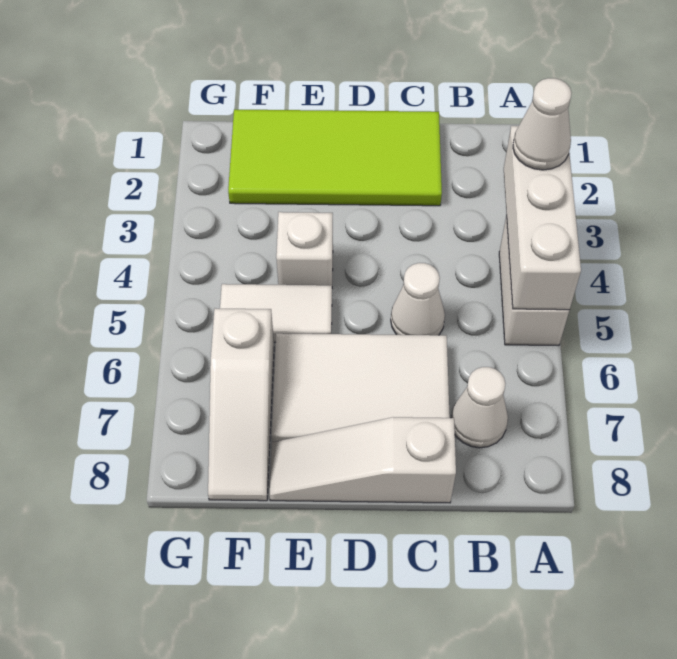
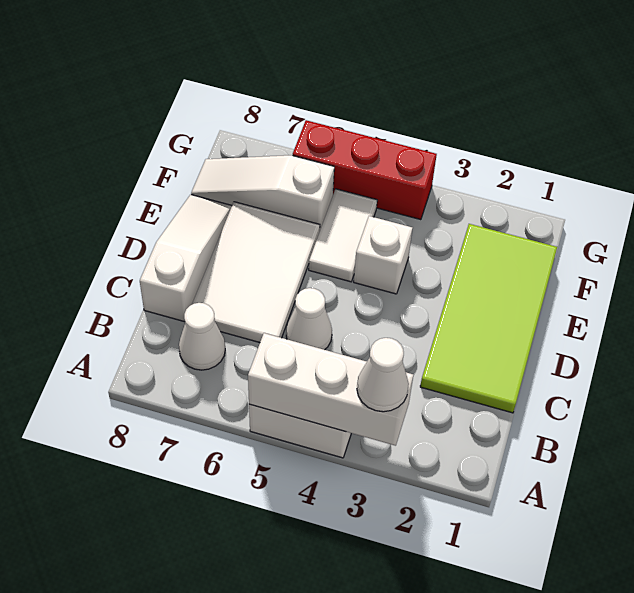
none -> red brick G4:G6 level 1

